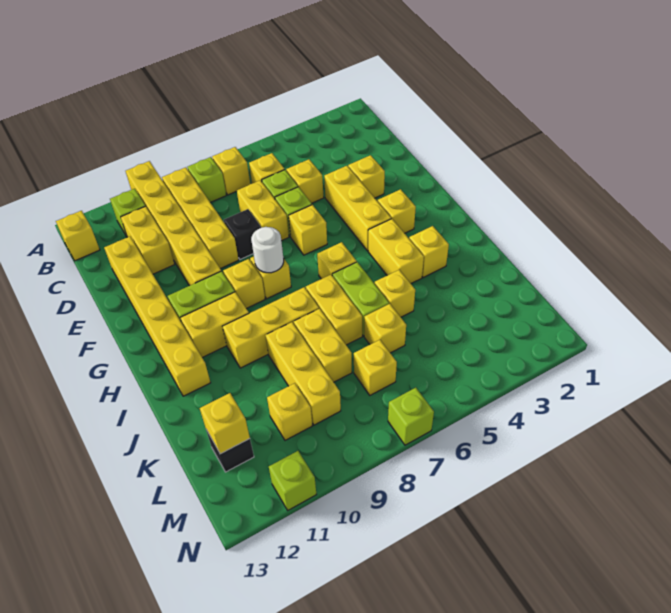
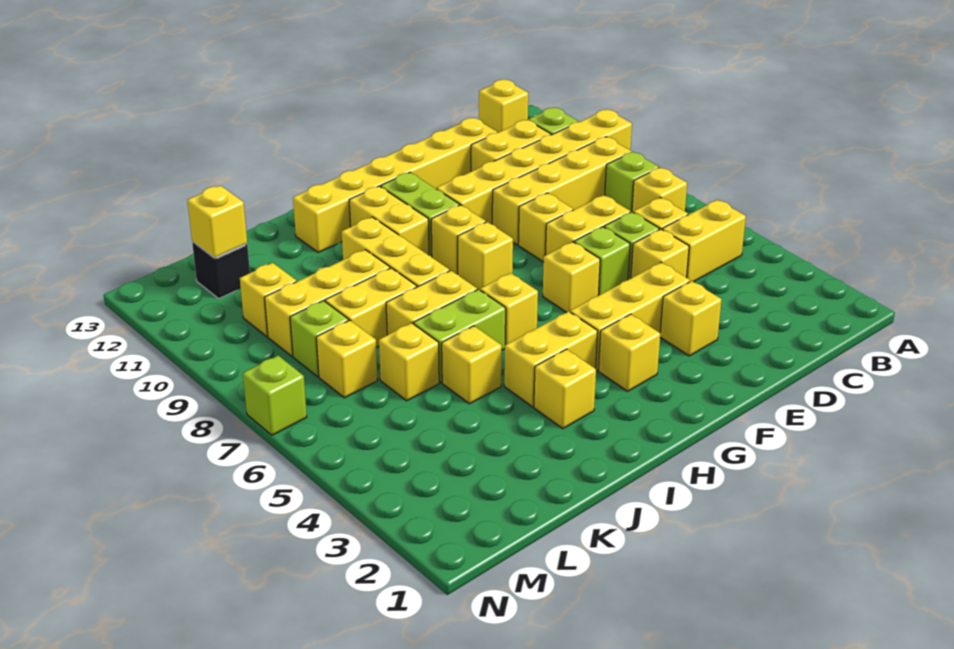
none -> yellow brick B5:C5 level 1
black brick E8 level 1 -> yellow brick E8 level 1
white round brick G8 level 2 -> none
lime brick N11 level 1 -> lime brick L8 level 1

